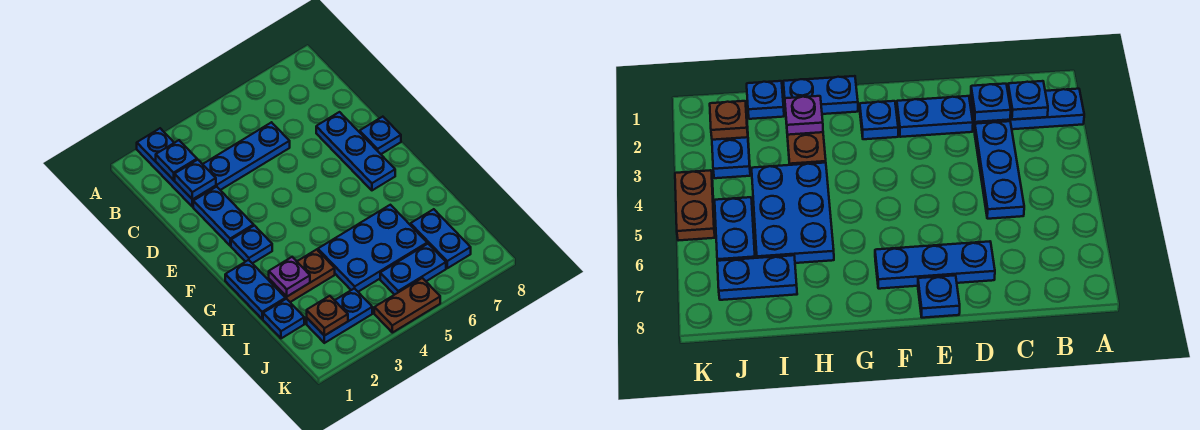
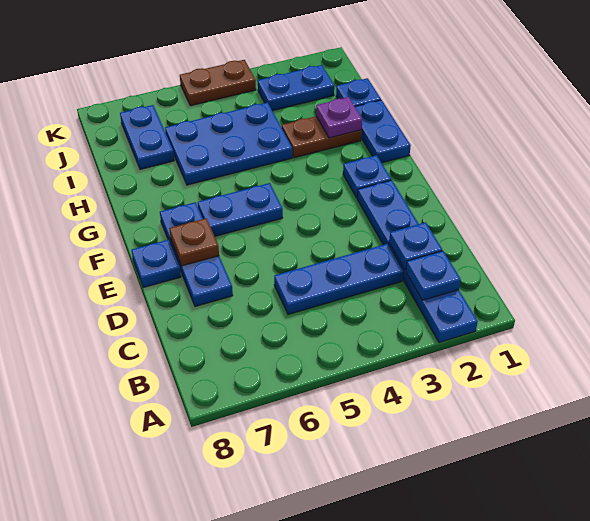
brown plate J2 level 2 -> brown plate E7 level 2
blue plate J5:J6 level 1 -> blue plate F5:F6 level 1

